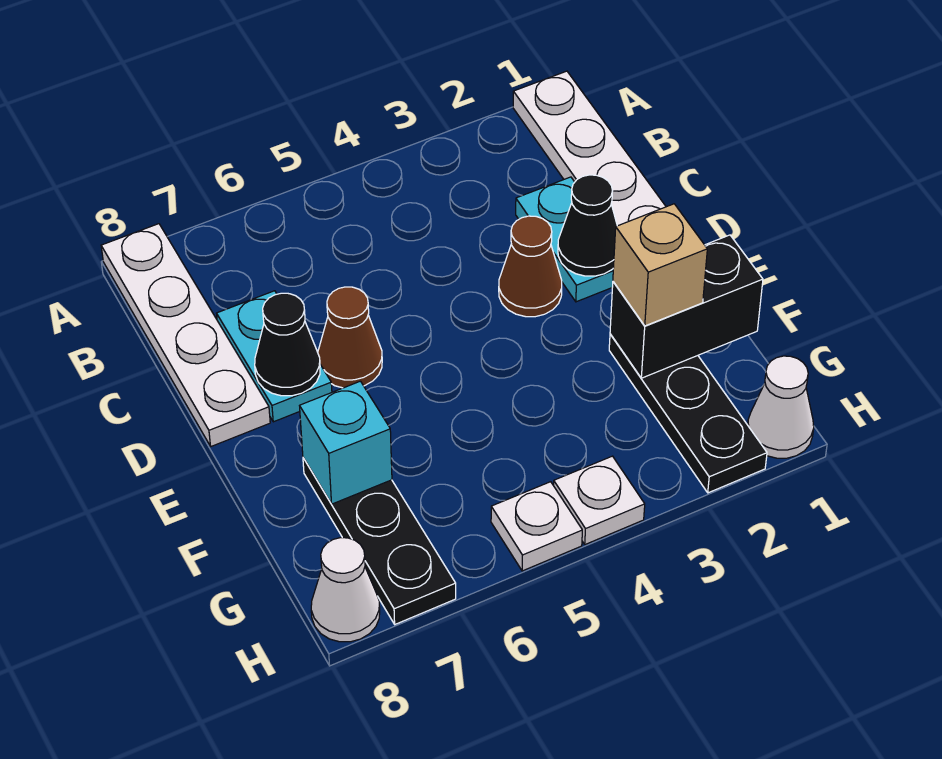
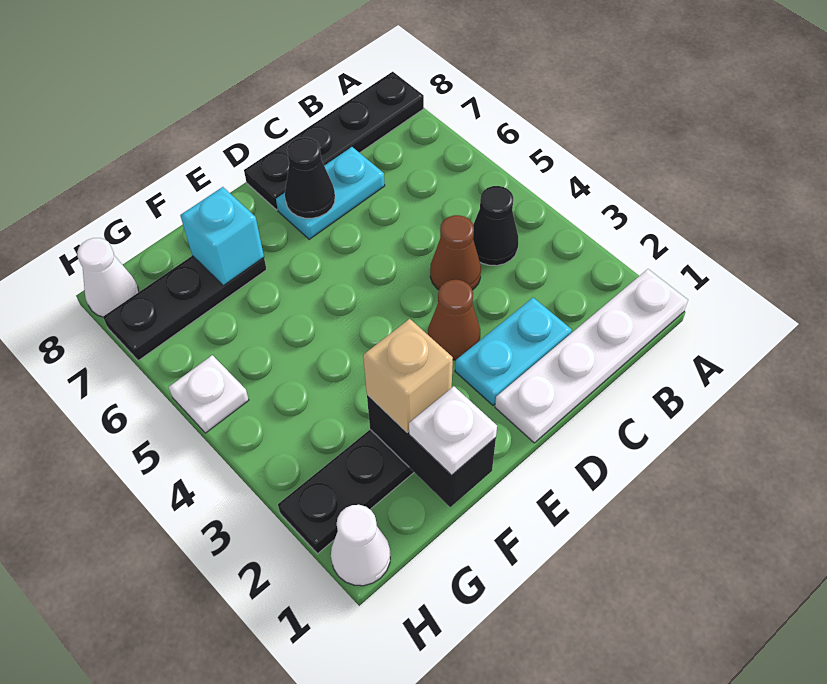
white plate A8:D8 level 1 -> black plate A8:D8 level 1
black cone D2 level 2 -> black cone B4 level 1
brown cone D6 level 1 -> brown cone C4 level 1
white plate H4 level 1 -> white plate F1 level 3

